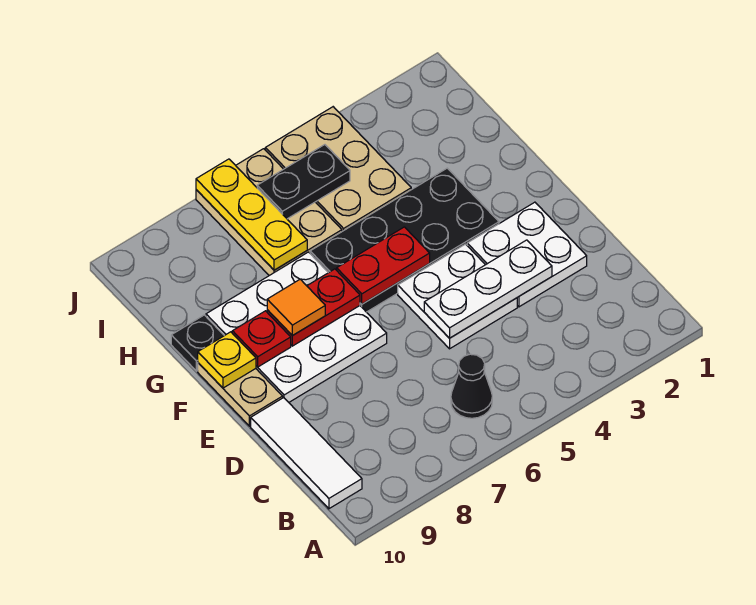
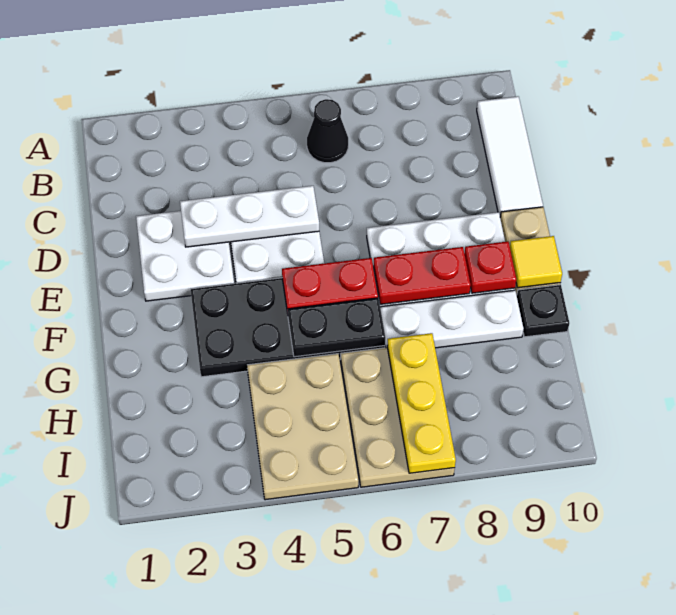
orange tile F8 level 3 -> none
yellow plate F10 level 2 -> yellow tile F10 level 2
black plate I5:I6 level 2 -> black plate G5:G6 level 2

